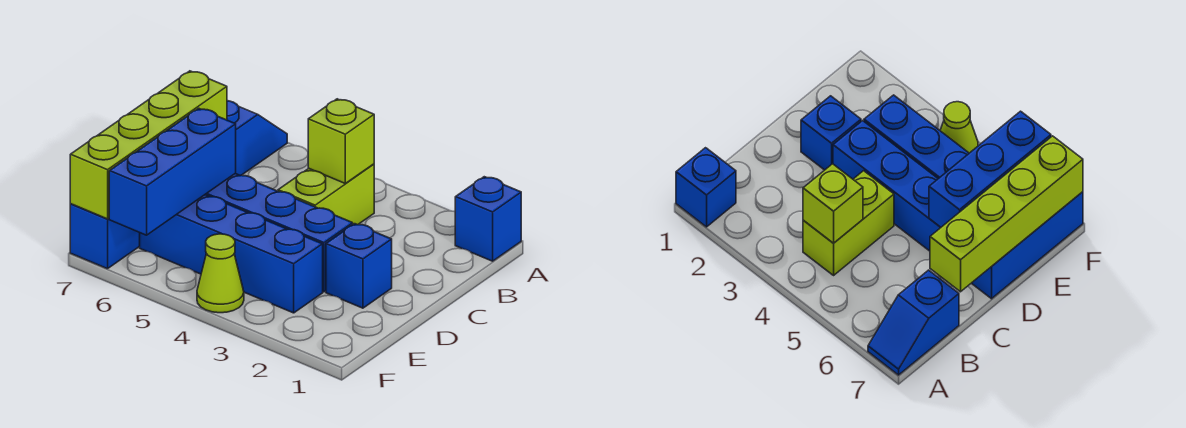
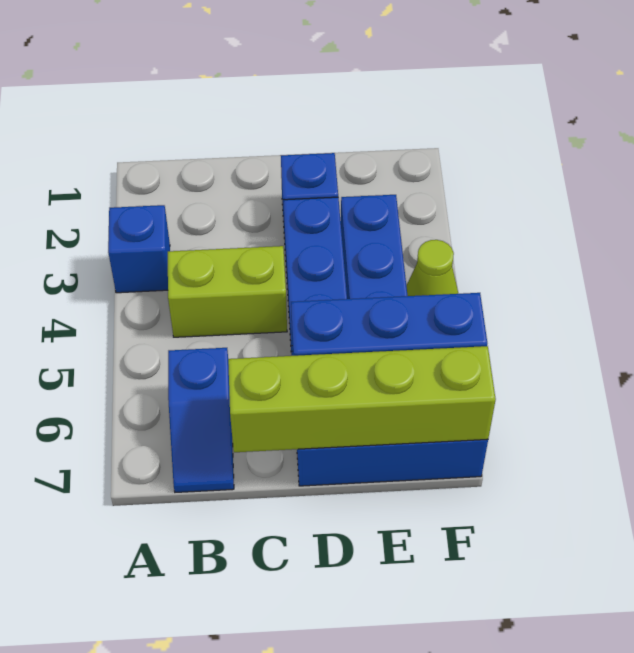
blue brick A1 level 1 -> blue brick A3 level 1
blue slope A7:B7 level 1 top B -> blue slope B6:B7 level 1 top 6
lime brick B4 level 2 -> none

